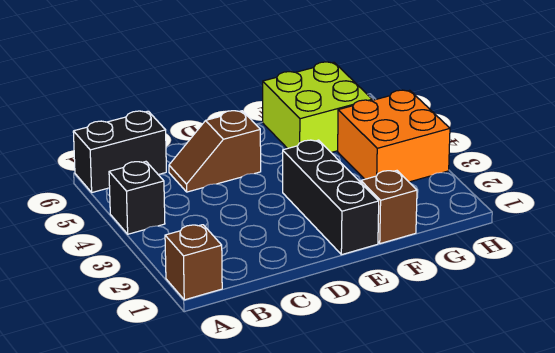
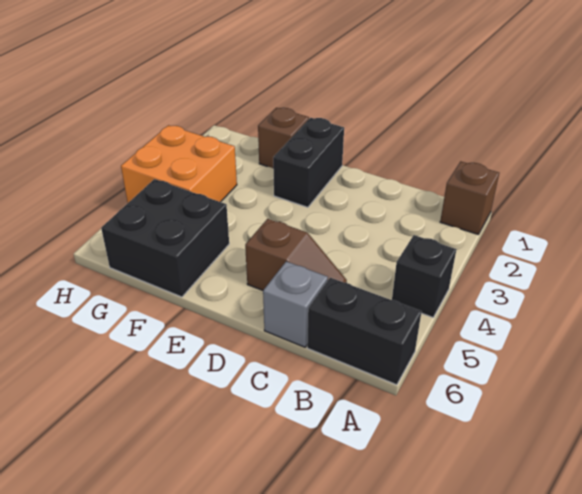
none -> grey brick C6 level 1
black brick E1:E3 level 1 -> black brick E1:E2 level 1
lime brick F5:G6 level 1 -> black brick F5:G6 level 1

